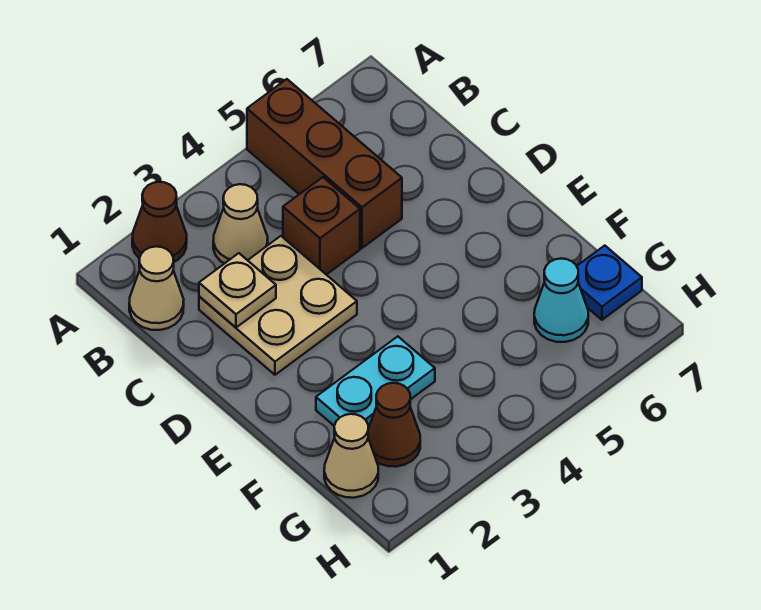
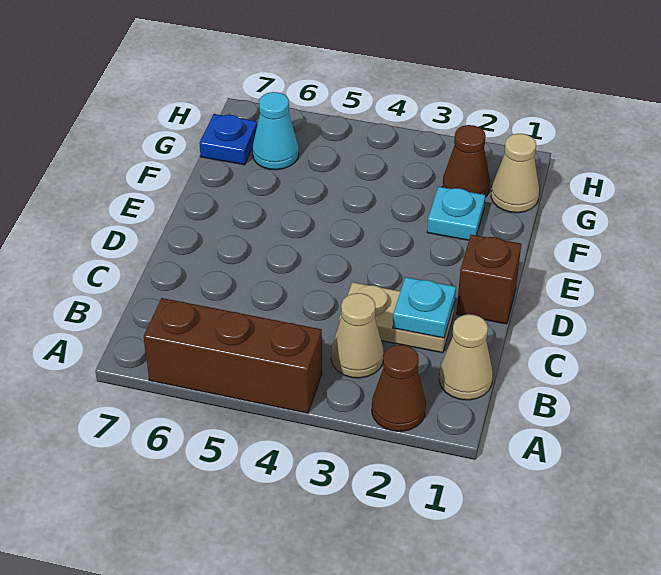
brown brick A5:C5 level 1 -> brown brick A4:A6 level 1
tan plate C2:D3 level 1 -> tan plate C2:C3 level 1
tan plate C2 level 2 -> cyan plate C2 level 2
brown brick C4 level 1 -> brown brick D1 level 1
cyan plate F2:F3 level 1 -> cyan plate F2 level 1

